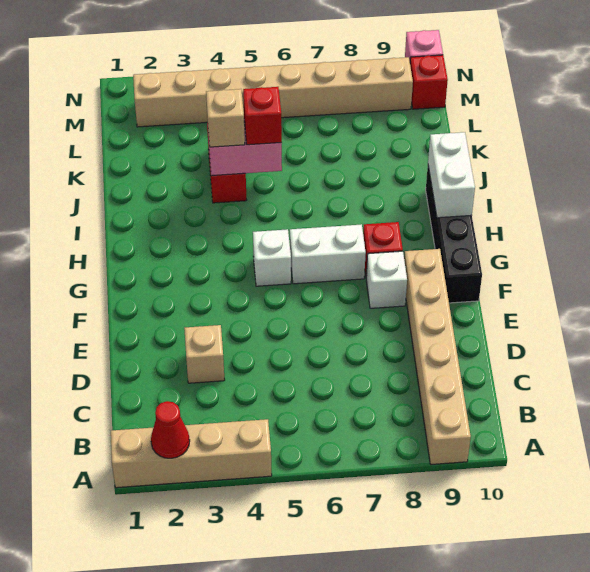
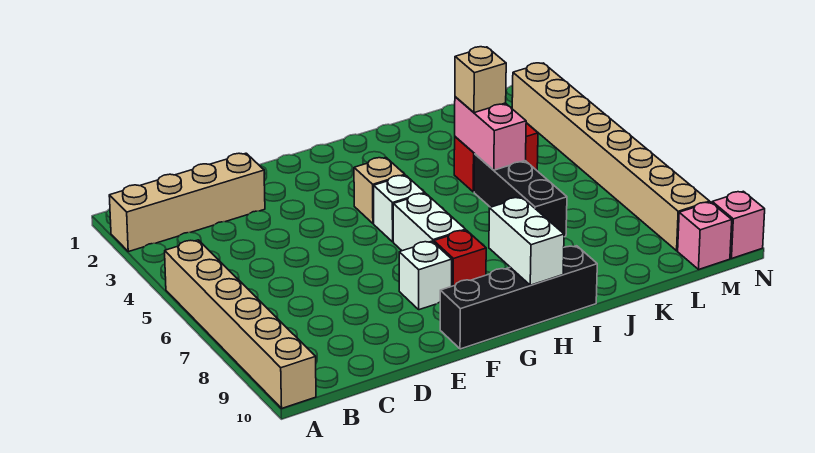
tan brick A1:A4 level 1 -> tan brick A2:D2 level 1
red cone A2 level 2 -> none
tan brick A9:F9 level 1 -> tan brick A5:A10 level 1
tan brick D3 level 1 -> tan brick G4 level 1
white brick H10:I10 level 2 -> white brick H9:H10 level 2
none -> black brick J5:J7 level 1
red brick J5 level 3 -> none
red brick M10 level 1 -> pink brick M10 level 1

